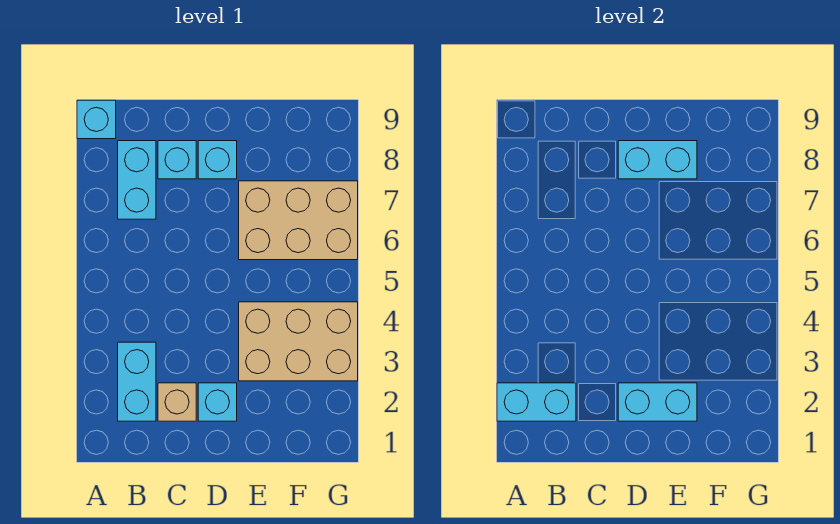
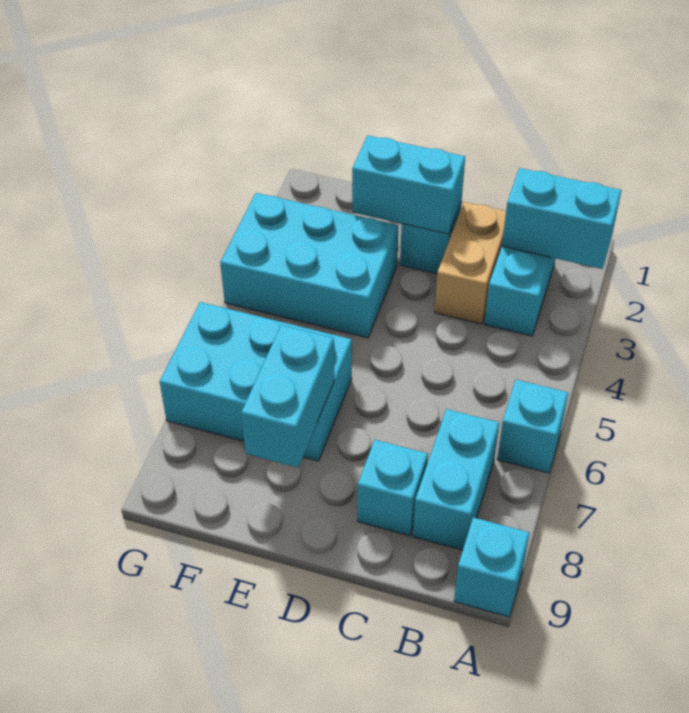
tan brick C2 level 1 -> tan brick C2:C3 level 1
cyan brick D8 level 1 -> cyan brick A6 level 1
cyan brick D8:E8 level 2 -> cyan brick E7:E8 level 2
tan brick E3:G4 level 1 -> cyan brick E3:G4 level 1
tan brick E6:G7 level 1 -> cyan brick E6:G7 level 1

